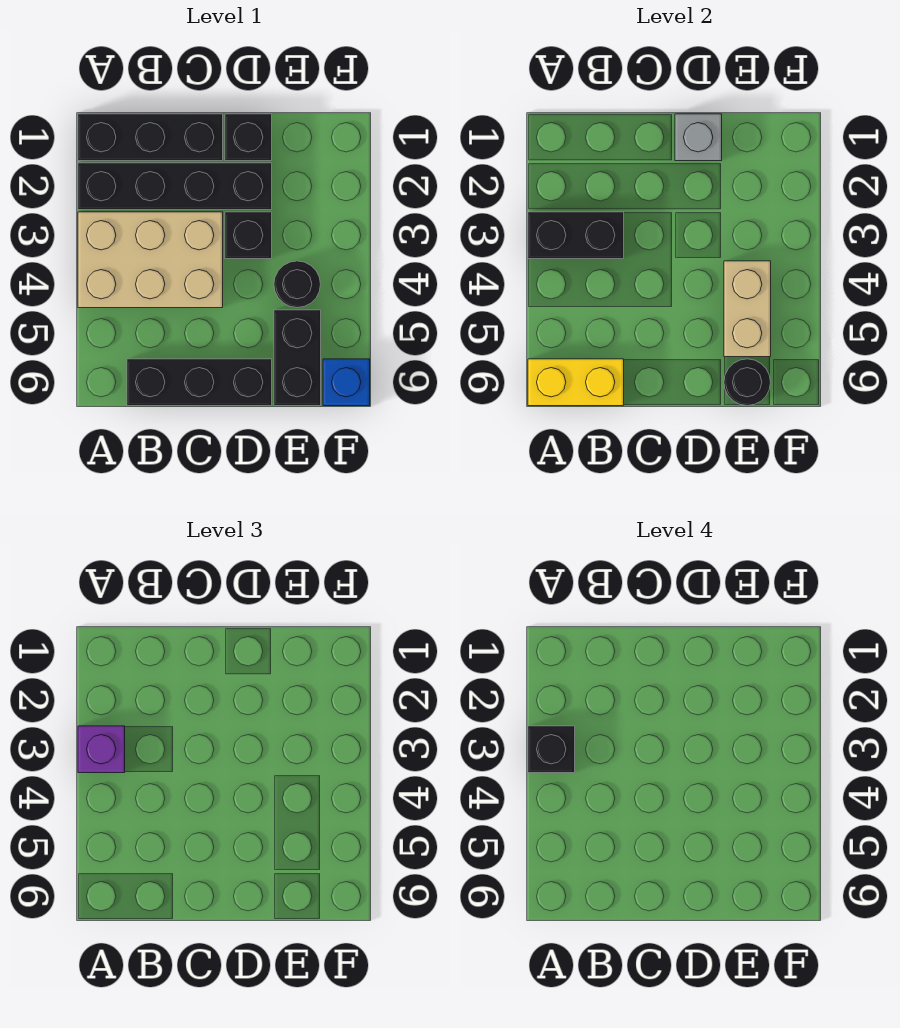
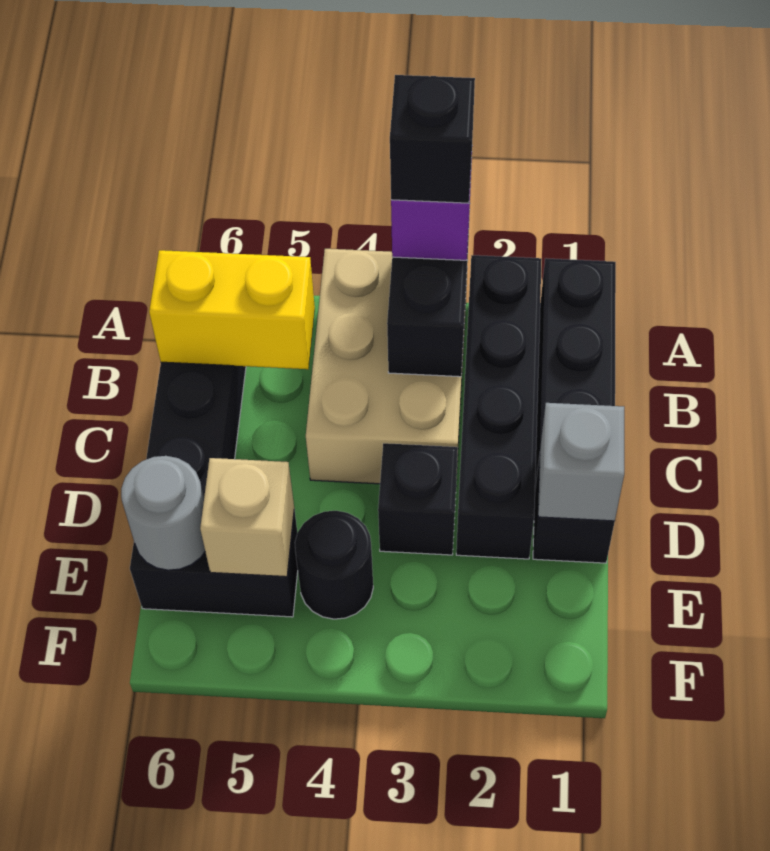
yellow brick A6:B6 level 2 -> yellow brick B5:B6 level 2
tan brick E4:E5 level 2 -> tan brick E5 level 2
black round brick E6 level 2 -> grey round brick E6 level 2
blue brick F6 level 1 -> none

